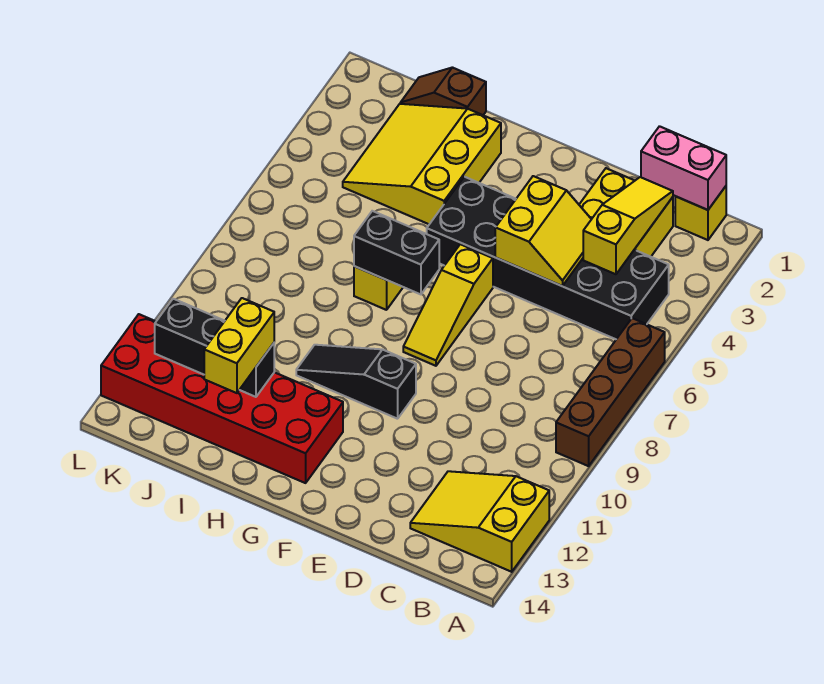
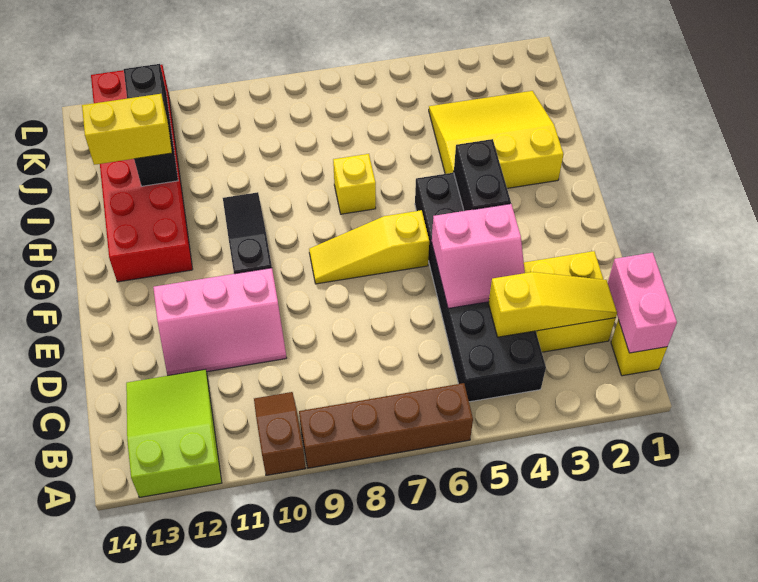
yellow slope A12:C13 level 1 top A -> lime slope A12:C13 level 1 top A
yellow slope D4:E5 level 2 top E -> pink slope D4:E5 level 2 top E
none -> pink slope D10:E12 level 1 top E
black brick G7:H7 level 2 -> black brick F4:G4 level 2
brown slope I1:J1 level 1 top I -> brown slope A10:B10 level 1 top A

